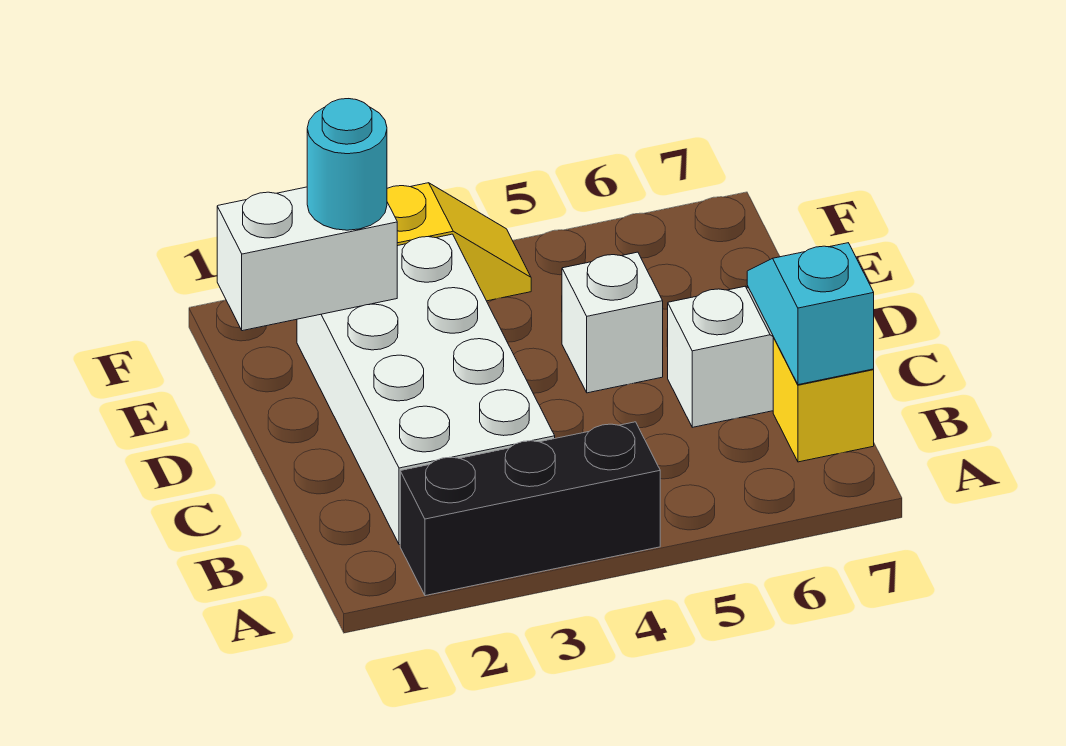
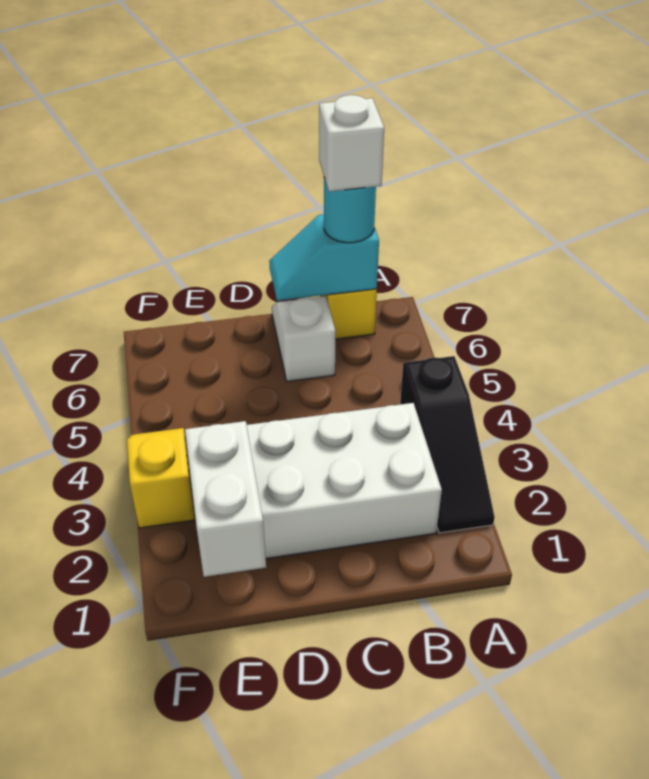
black brick A2:A4 level 1 -> black slope A2:A4 level 1 top 4
white brick D5 level 1 -> white brick B7 level 4
cyan round brick E2 level 3 -> cyan round brick B7 level 3

